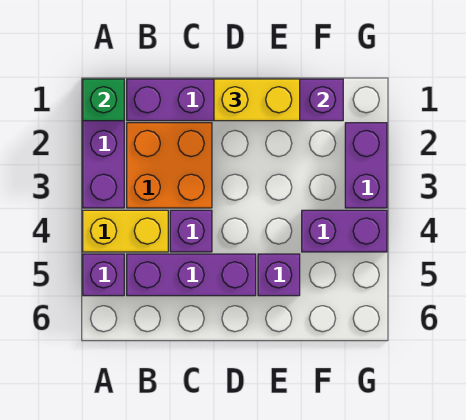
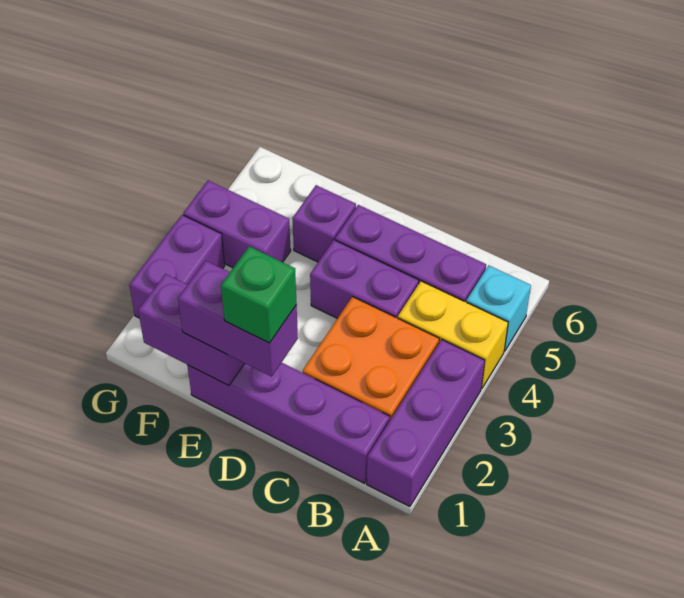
green brick A1 level 2 -> green brick D1 level 4
purple brick A5 level 1 -> cyan brick A5 level 1
purple brick C4 level 1 -> purple brick C4:D4 level 1
yellow brick D1:E1 level 3 -> purple brick D1:E1 level 3

